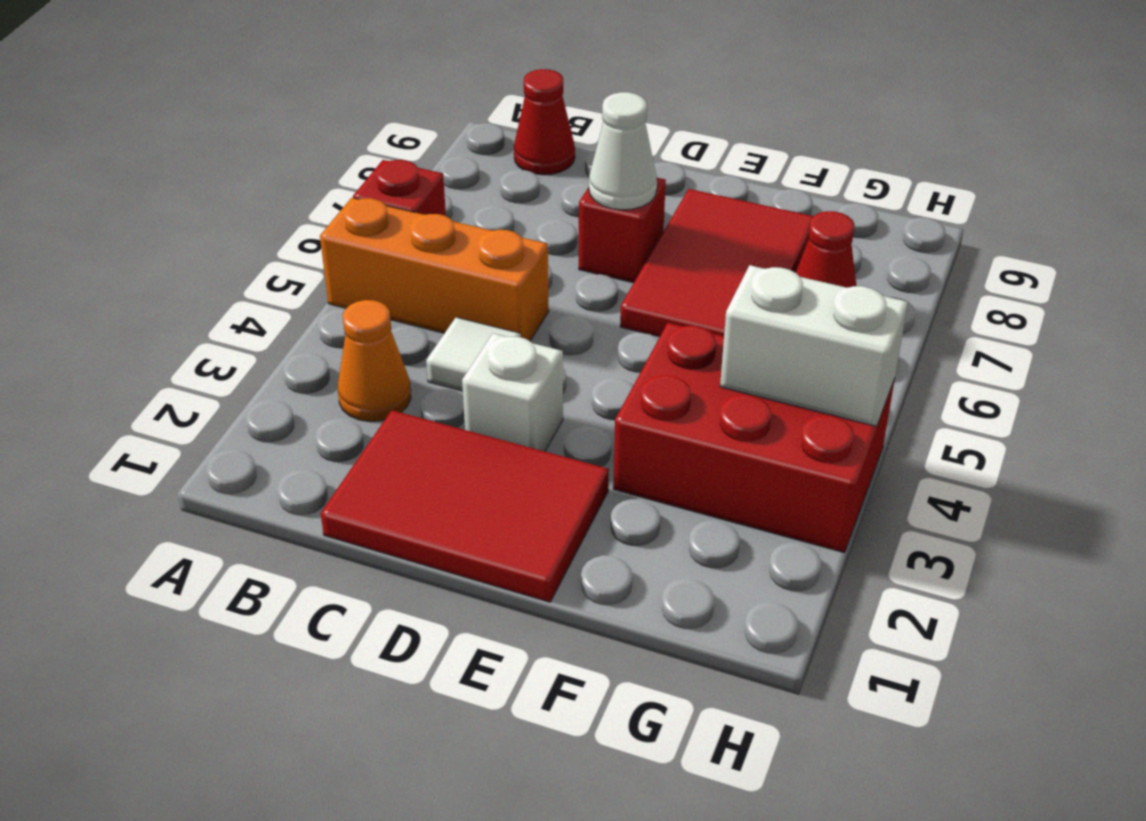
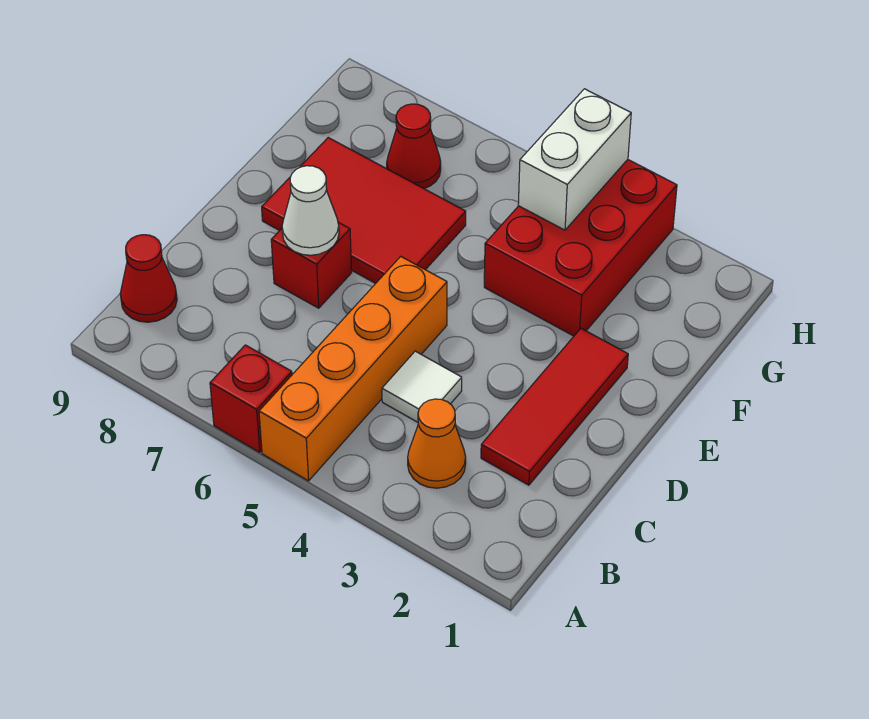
orange brick A5:C5 level 1 -> orange brick A5:D5 level 1
red tile C1:E2 level 1 -> red tile C2:E2 level 1
white brick D3 level 1 -> none

